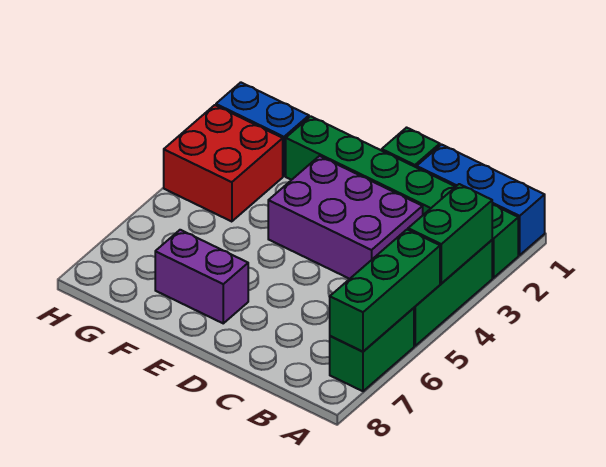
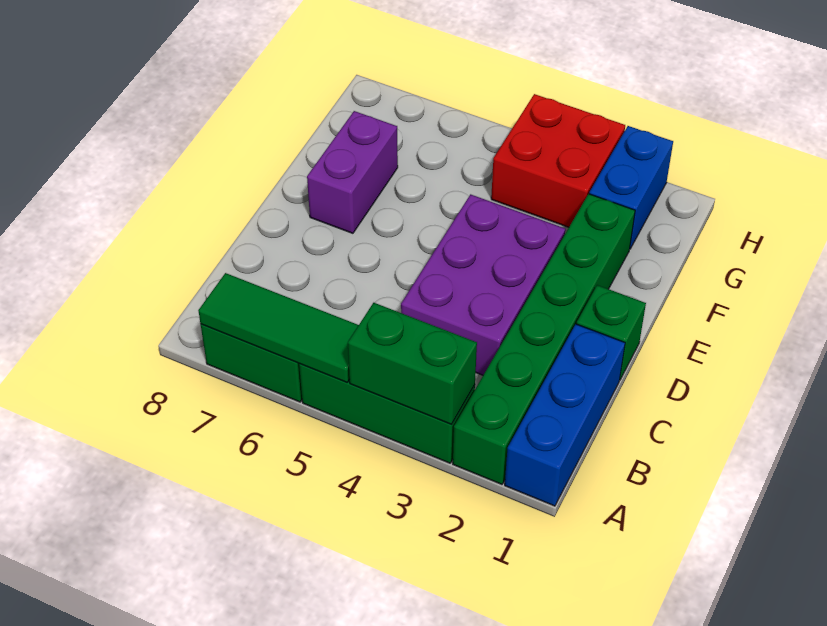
green brick A5:A7 level 2 -> green tile A5:A7 level 2

